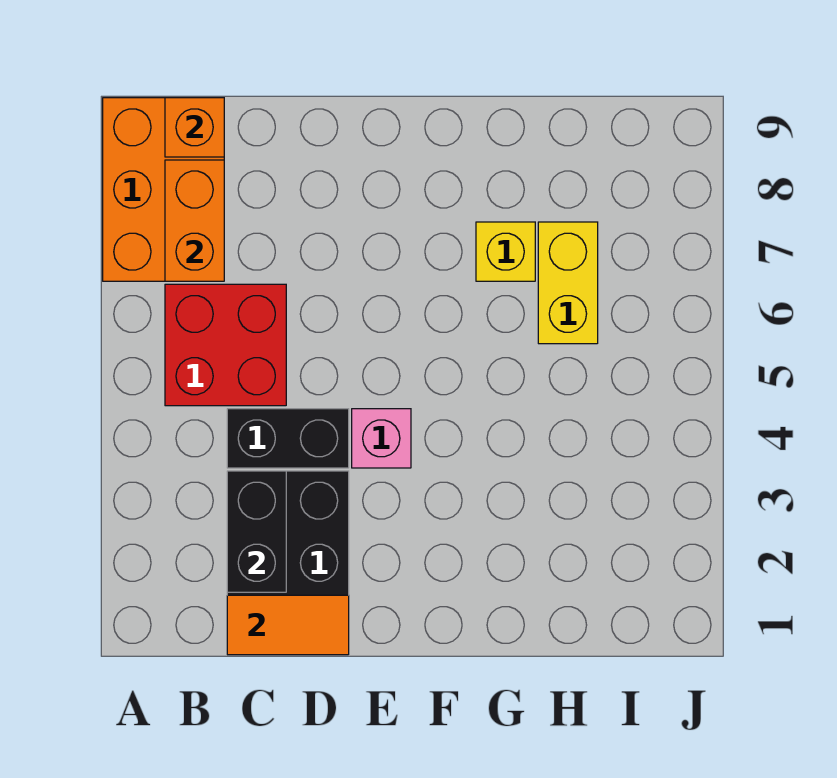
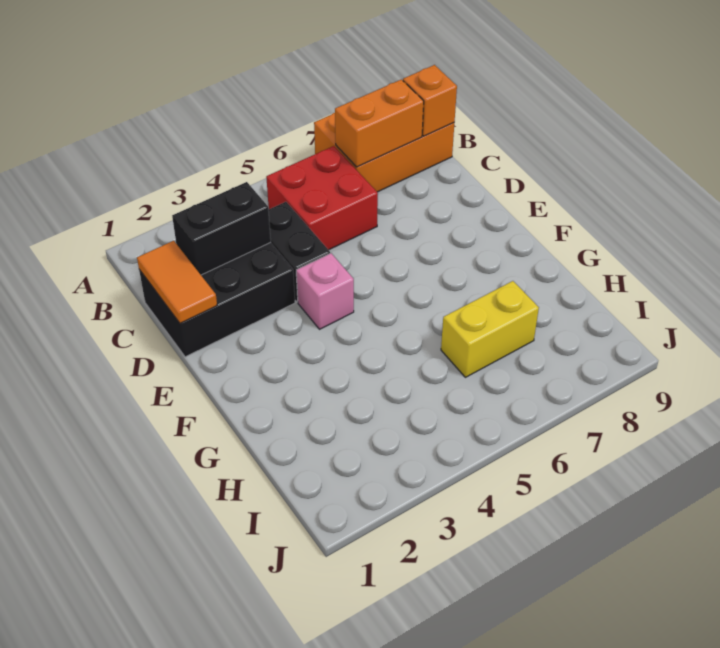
yellow brick G7 level 1 -> none

